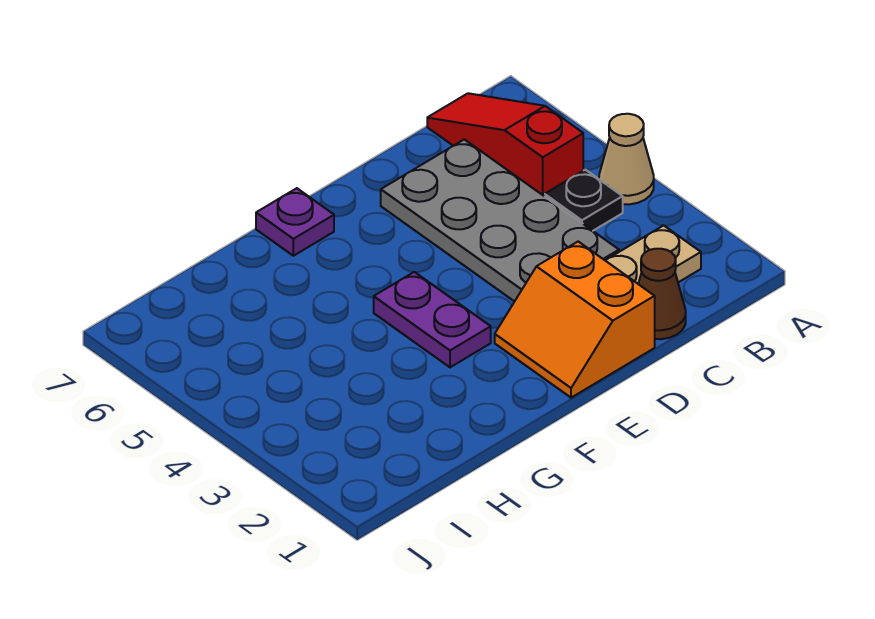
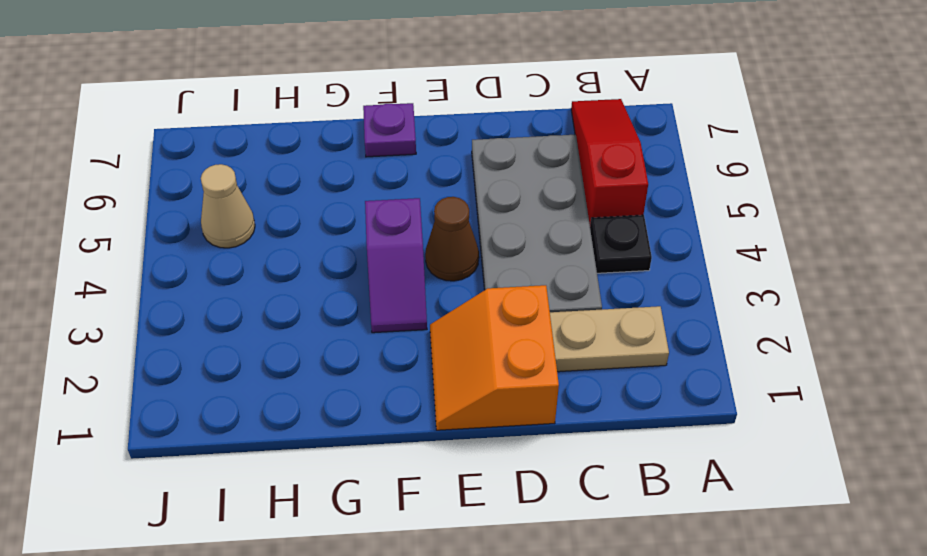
tan cone A4 level 1 -> tan cone I5 level 1
brown cone C1 level 1 -> brown cone E4 level 1
purple plate F3:F4 level 1 -> purple slope F3:F4 level 1 top 4

